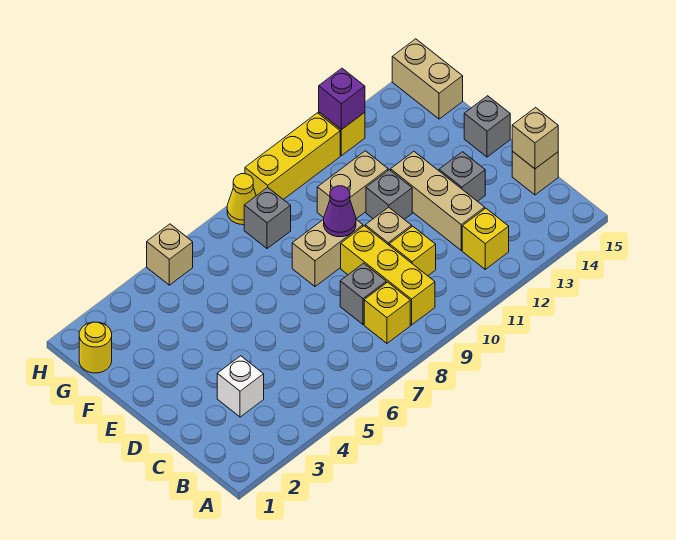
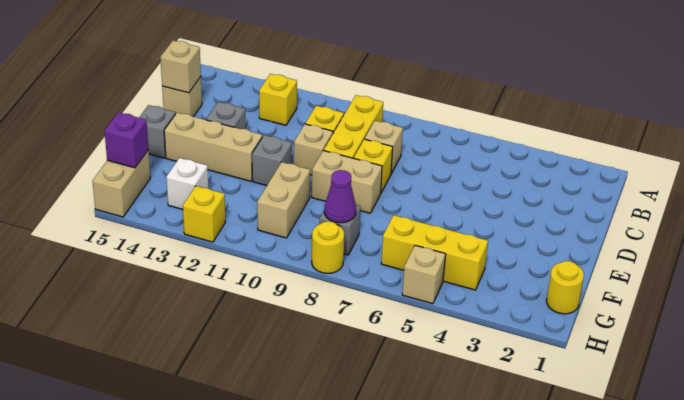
yellow brick B8 level 1 -> yellow brick D8 level 1
white brick C3 level 1 -> white brick G13 level 1
grey brick C8 level 1 -> tan brick C8 level 1
tan brick C12:E12 level 1 -> tan brick E12:E14 level 1
purple cone E9 level 2 -> purple cone G8 level 2
tan brick F10:F11 level 1 -> tan brick F10:G10 level 1
yellow cone H8 level 1 -> yellow round brick H8 level 1
yellow brick H9:H11 level 1 -> yellow brick G4:G6 level 1
purple brick H12 level 2 -> purple brick G15 level 2

